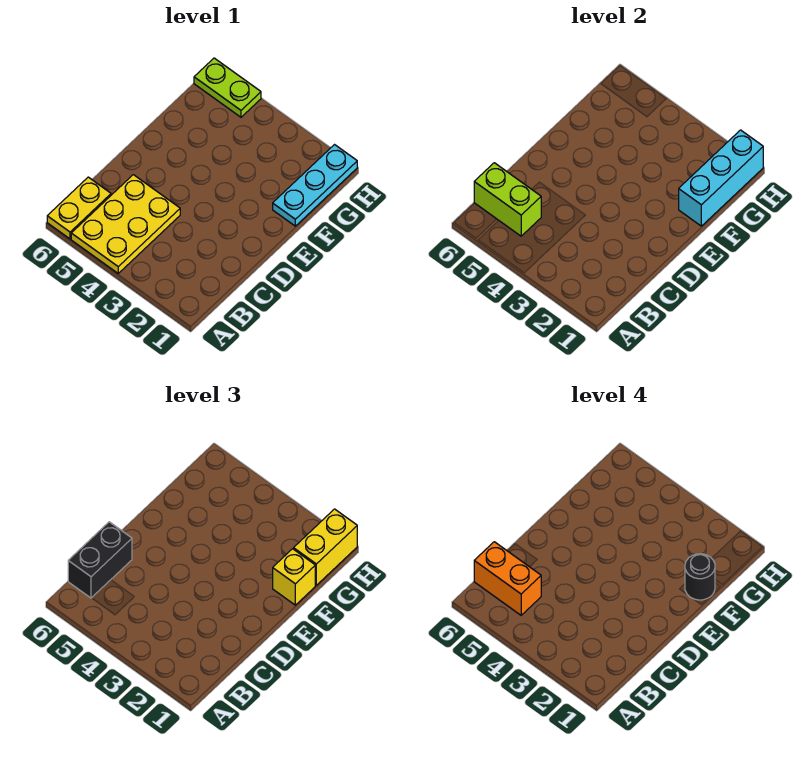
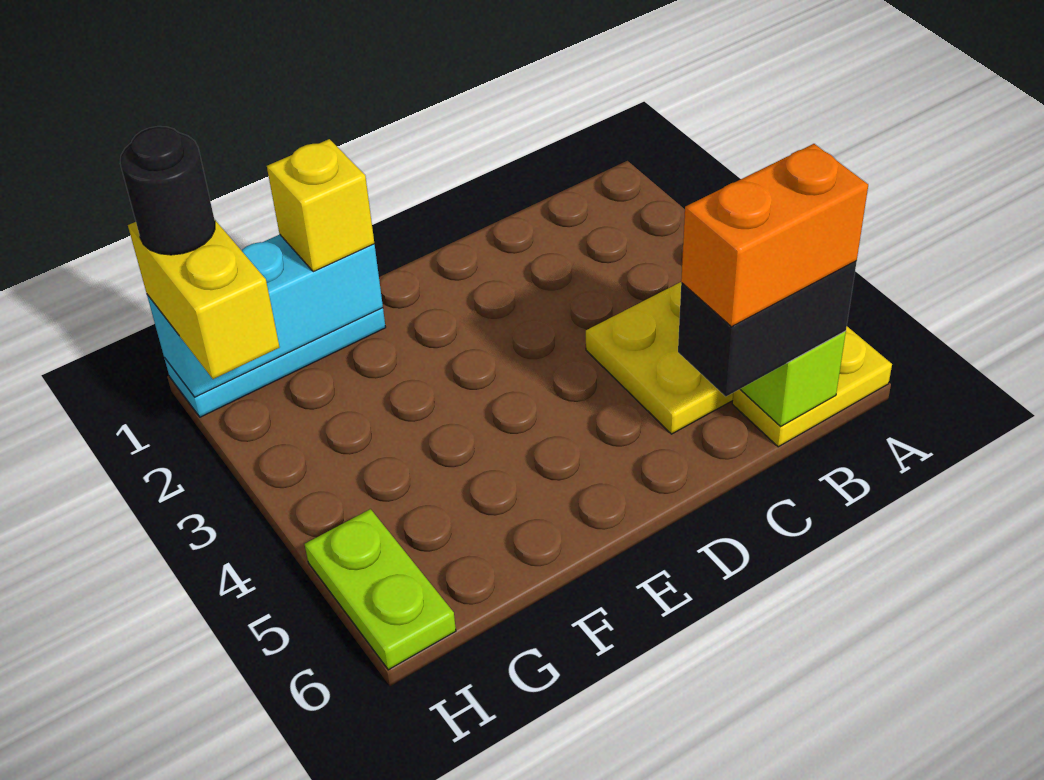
orange brick B5:B6 level 4 -> orange brick B6:C6 level 4
black round brick F1 level 4 -> black round brick H1 level 4
yellow brick G1:H1 level 3 -> yellow brick H1:H2 level 3

